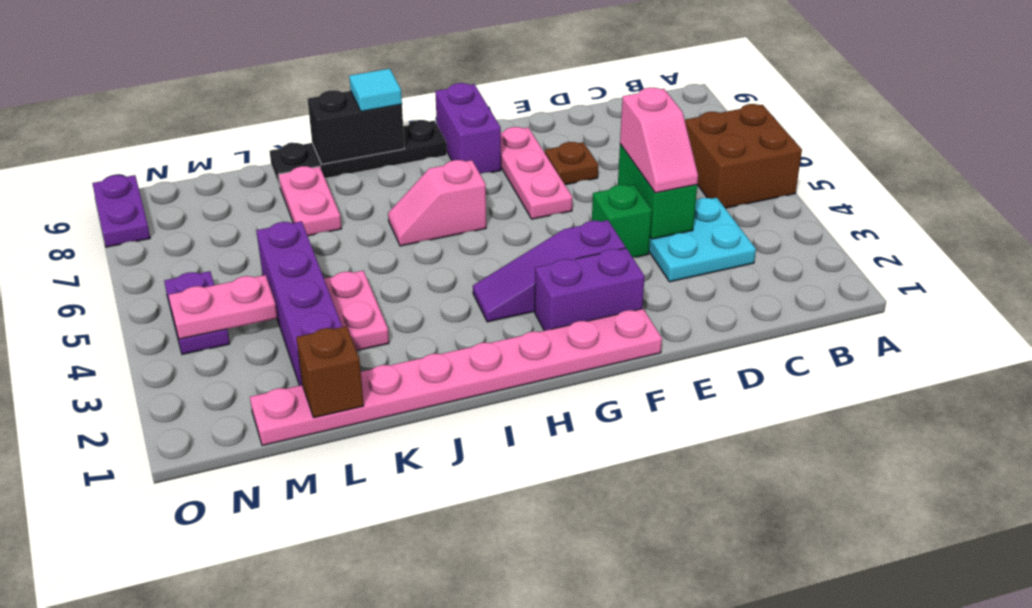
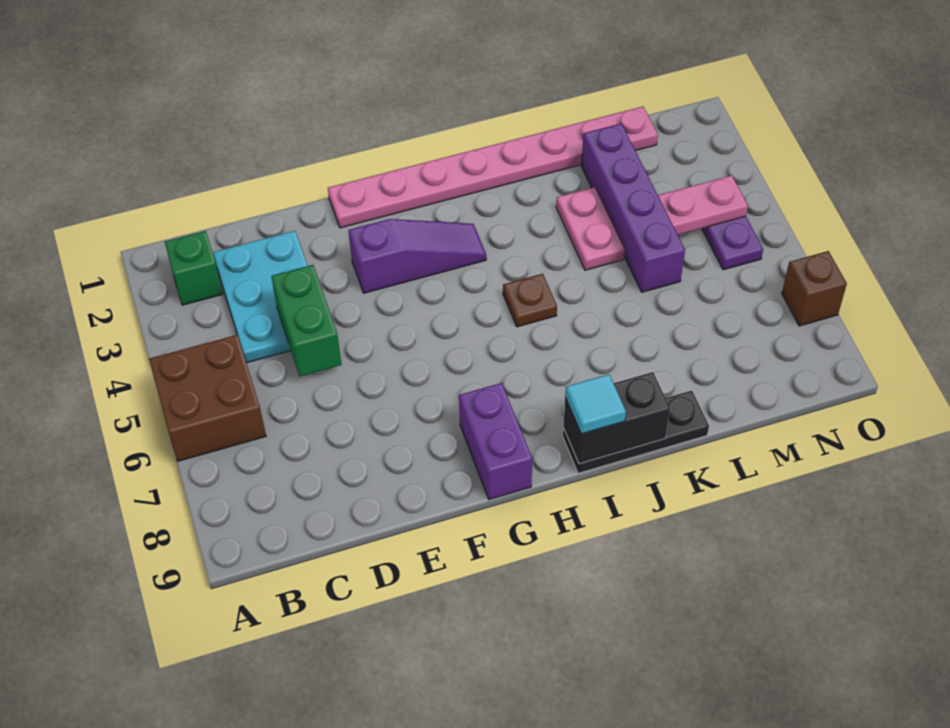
cyan plate C3:D4 level 1 -> cyan plate C2:D4 level 1
pink slope D4:D5 level 3 top 5 -> none
green brick E4 level 1 -> green brick B2 level 1
brown plate E7 level 1 -> brown plate I5 level 1
purple brick F2:G2 level 1 -> none
pink plate F6:F8 level 1 -> none
pink slope H6:I6 level 1 top H -> none
black plate H9:K9 level 1 -> black plate I9:K9 level 1
pink plate K7:K8 level 1 -> none
brown brick L1 level 2 -> brown brick O7 level 1
purple plate O8:O9 level 1 -> none

